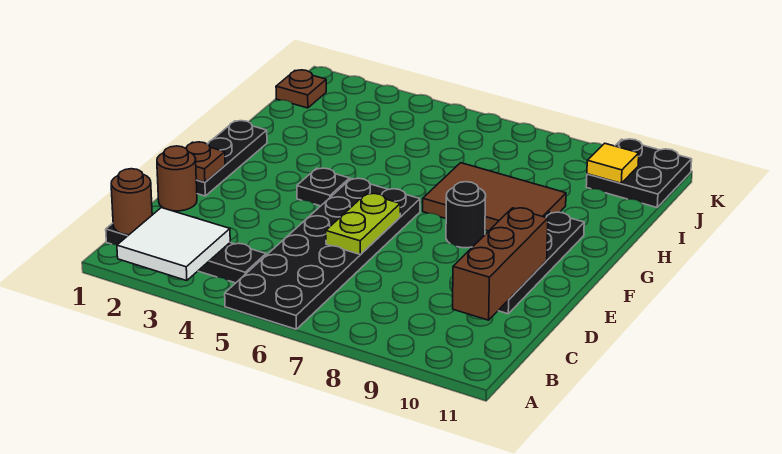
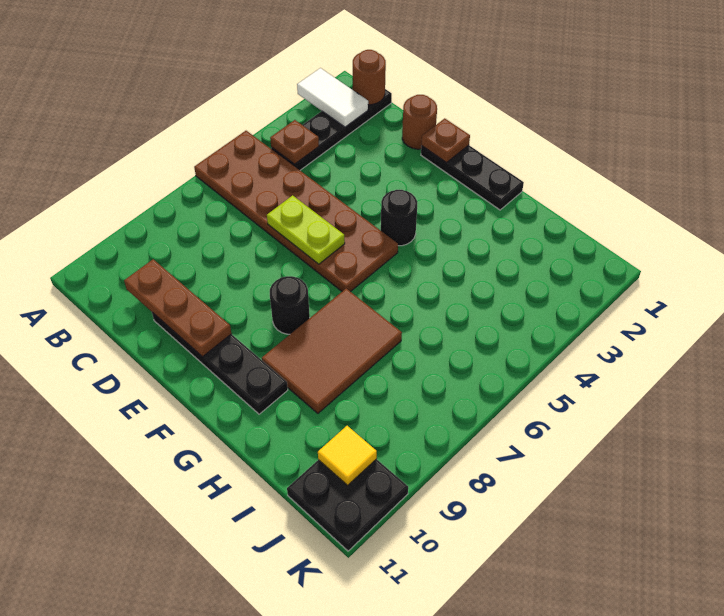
white tile A2:B3 level 2 -> white tile A2:B2 level 2
black plate A5:F6 level 1 -> brown plate A5:F6 level 1
brown brick C10:E10 level 2 -> brown plate C10:E10 level 2
black plate F4 level 1 -> black round brick F4 level 1
brown plate J1 level 1 -> brown plate B4 level 2

